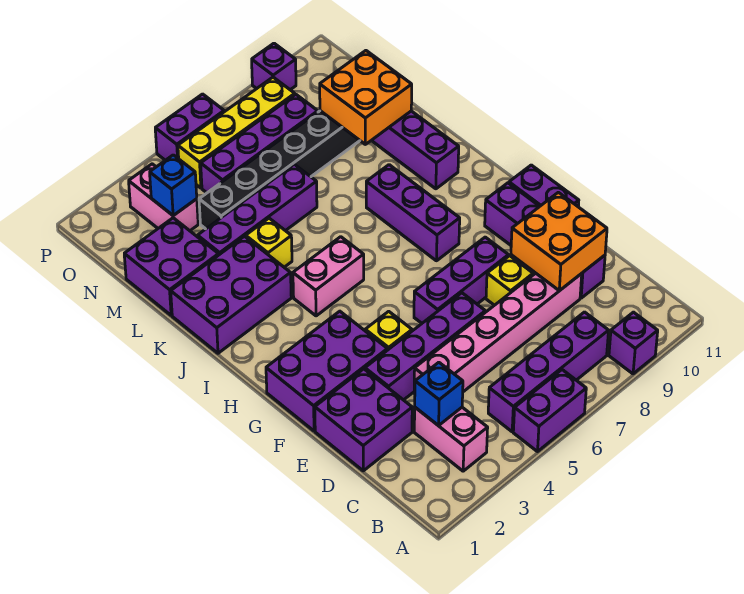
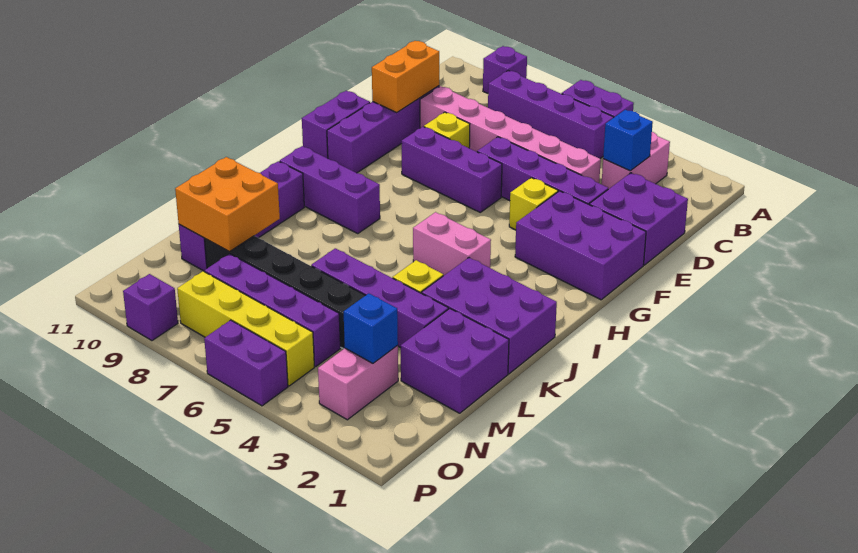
orange brick D9:E10 level 2 -> orange brick D10:E10 level 2
purple brick H8:J8 level 1 -> purple brick I8:I10 level 1

